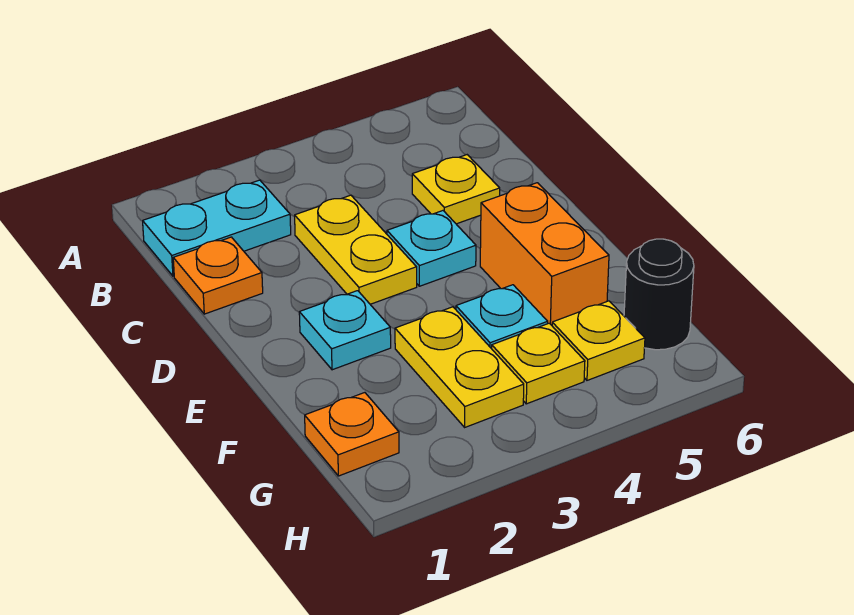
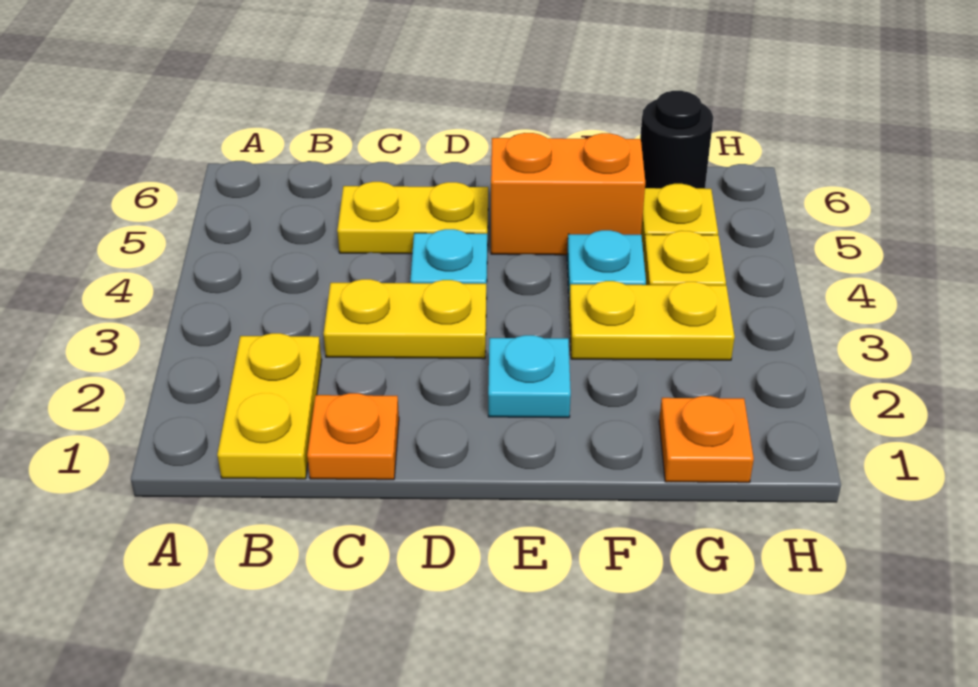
cyan plate B1:B2 level 1 -> yellow plate B1:B2 level 1
yellow plate C5 level 1 -> yellow plate C5:D5 level 1

